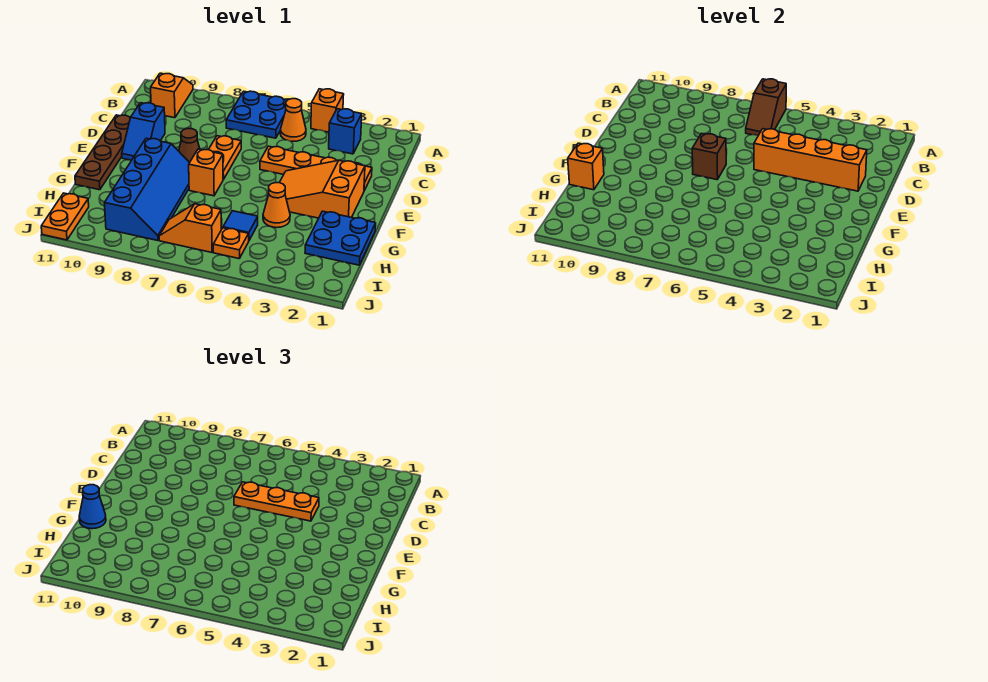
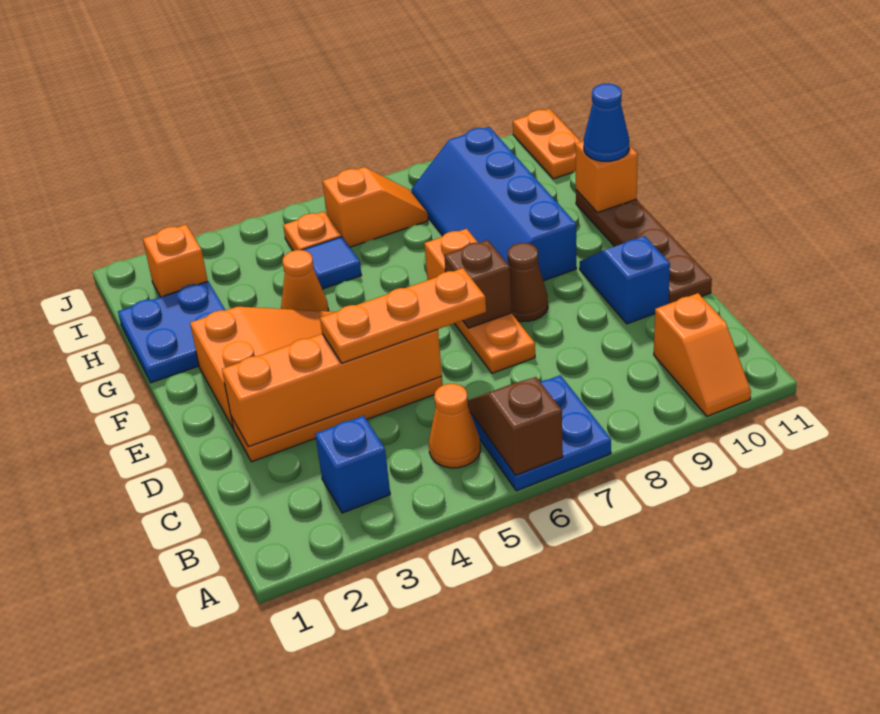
orange brick A4 level 1 -> orange brick I2 level 1

